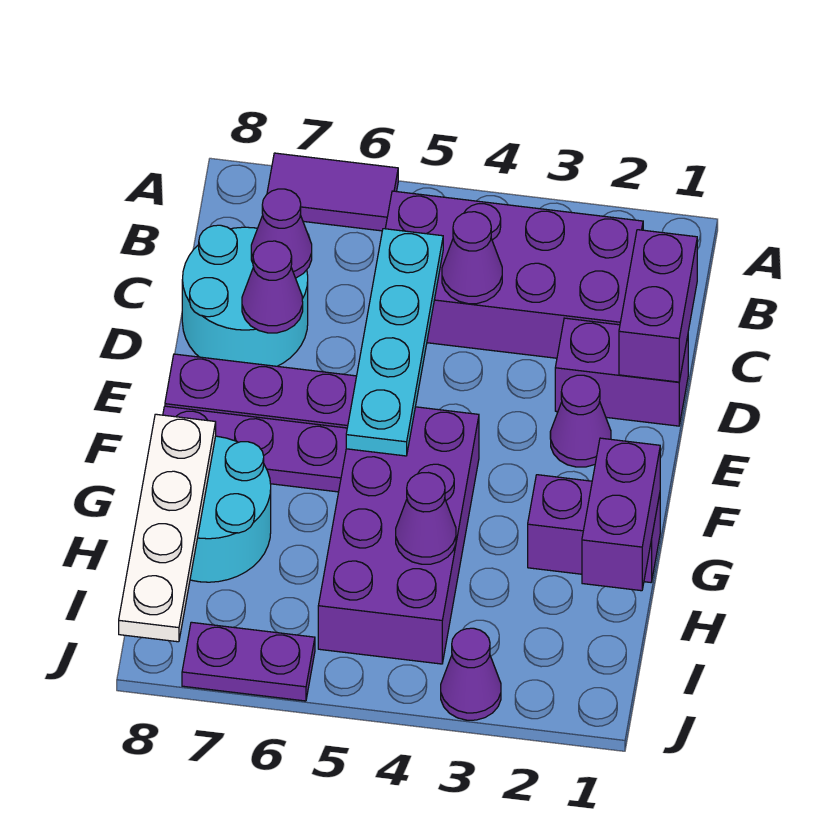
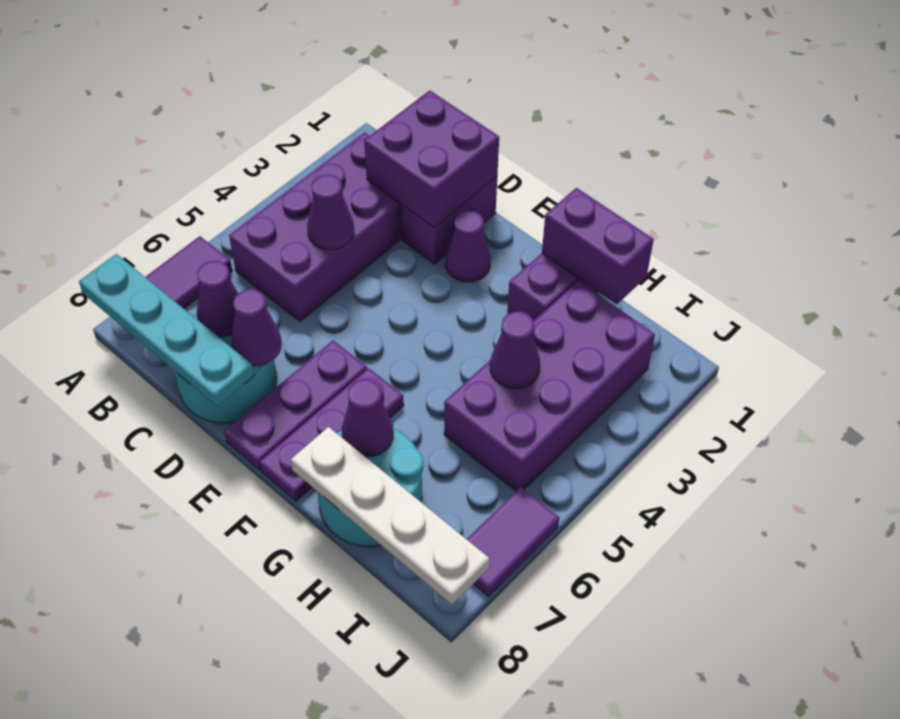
purple brick C1:D1 level 2 -> purple brick C1:D2 level 2
cyan plate C5:F5 level 2 -> cyan plate A8:D8 level 2
purple brick F4:I5 level 1 -> purple brick H2:I5 level 1
purple cone J3 level 1 -> purple cone G7 level 2
purple plate J6:J7 level 1 -> purple tile J6:J7 level 1

